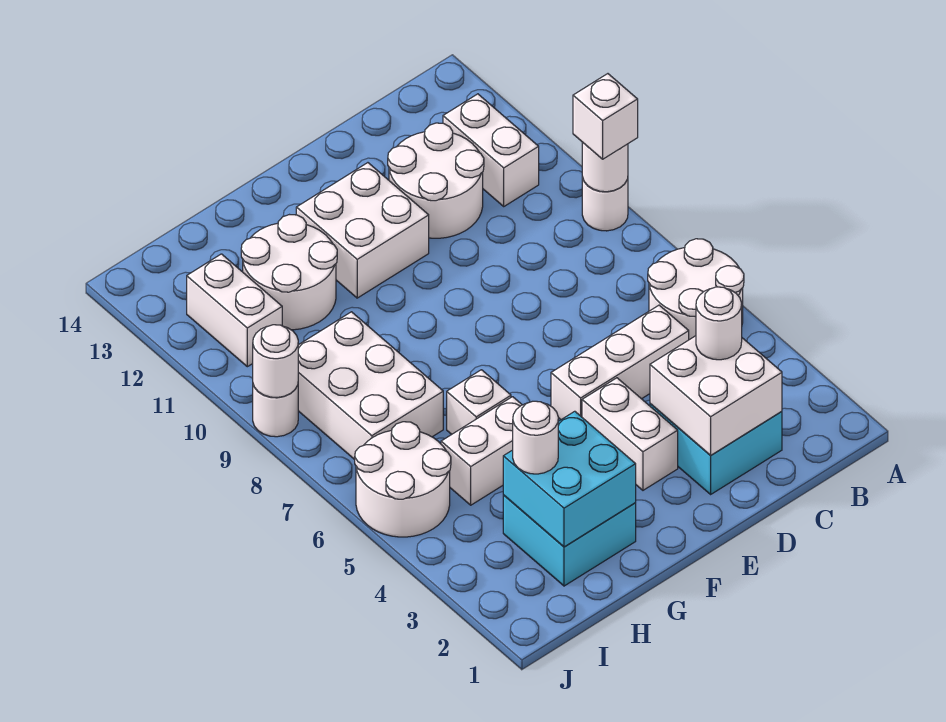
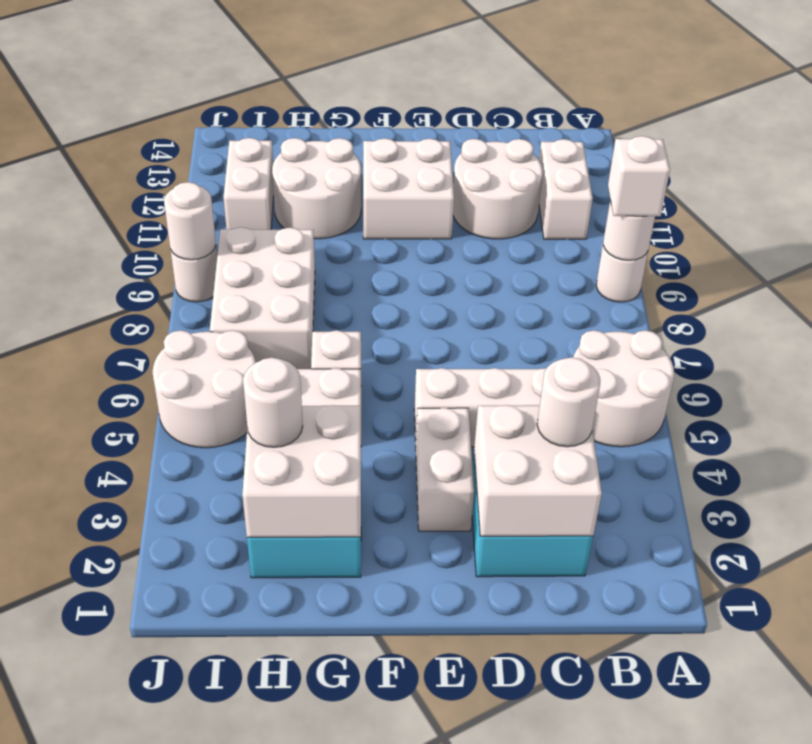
cyan brick G2:H3 level 2 -> white brick G2:H3 level 2

